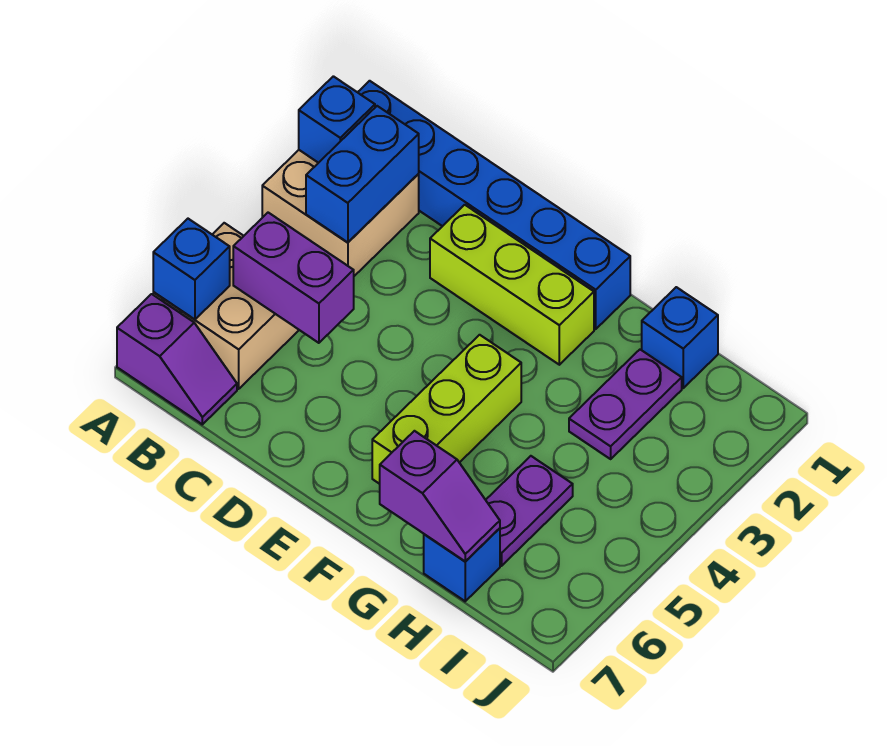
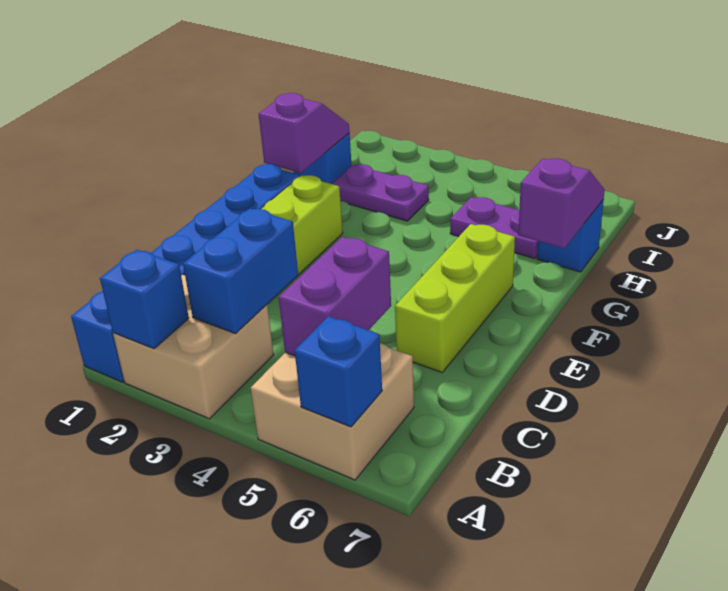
purple slope A7:B7 level 1 top A -> purple slope G1:H1 level 2 top G
blue brick B2:B3 level 2 -> blue brick B3:C3 level 2
lime brick F4:F6 level 1 -> lime brick D6:F6 level 1

